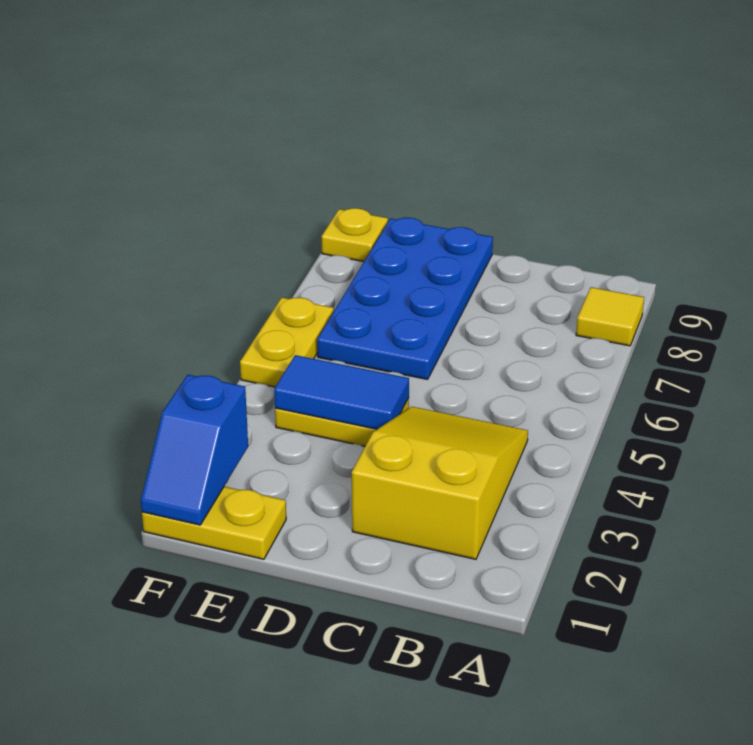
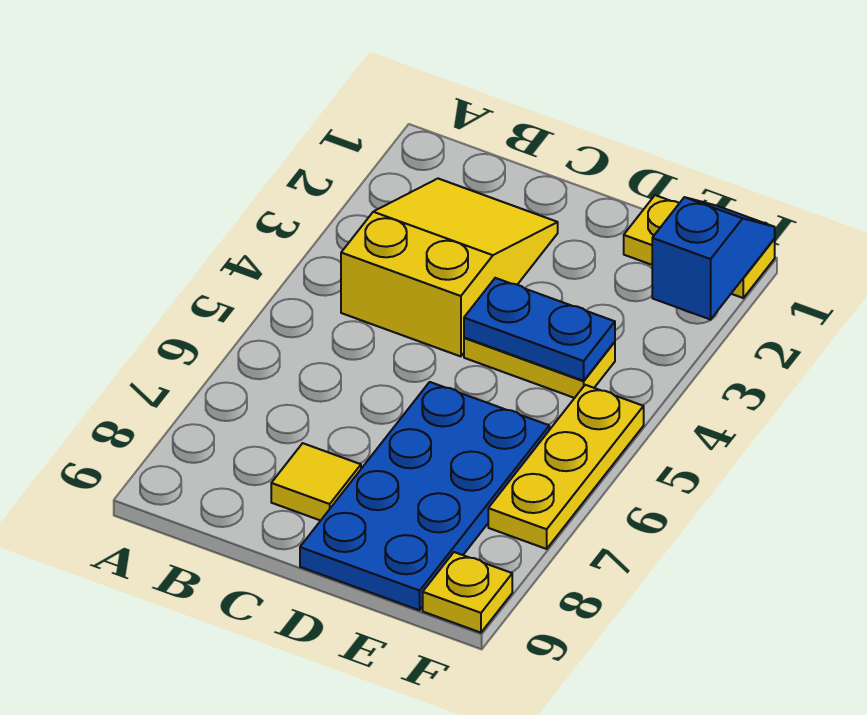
yellow tile A8 level 1 -> yellow tile C8 level 1
yellow slope B2:C4 level 1 top 2 -> yellow slope B2:C4 level 1 top 4
blue tile D4:E4 level 2 -> blue plate D4:E4 level 2
yellow plate F5:F6 level 1 -> yellow plate F5:F7 level 1

